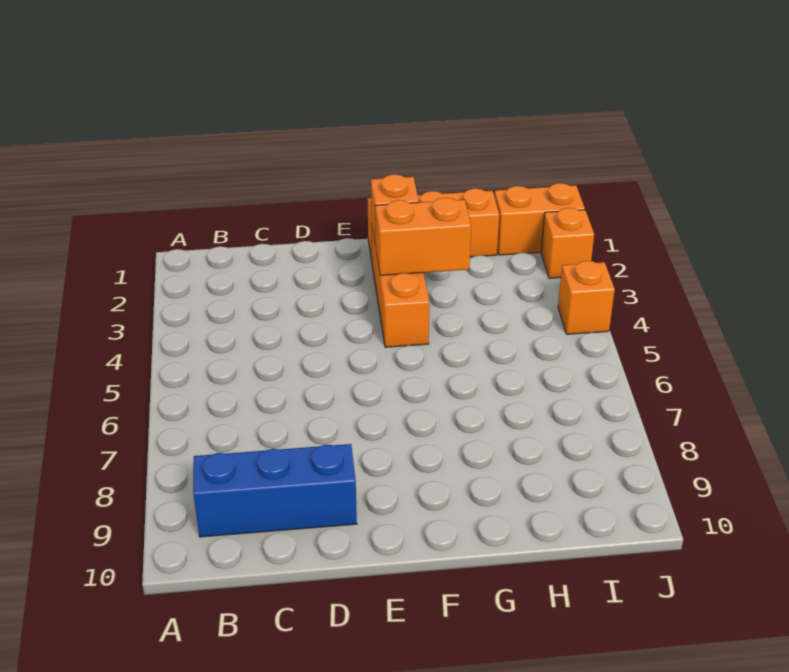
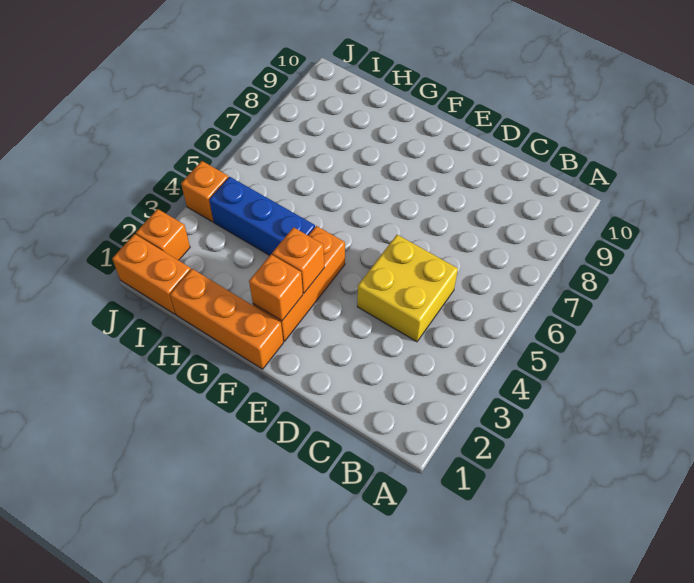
blue brick B9:D9 level 1 -> blue brick G4:I4 level 1
none -> yellow brick C4:D5 level 1
orange brick F3:G3 level 2 -> orange brick F3 level 2

